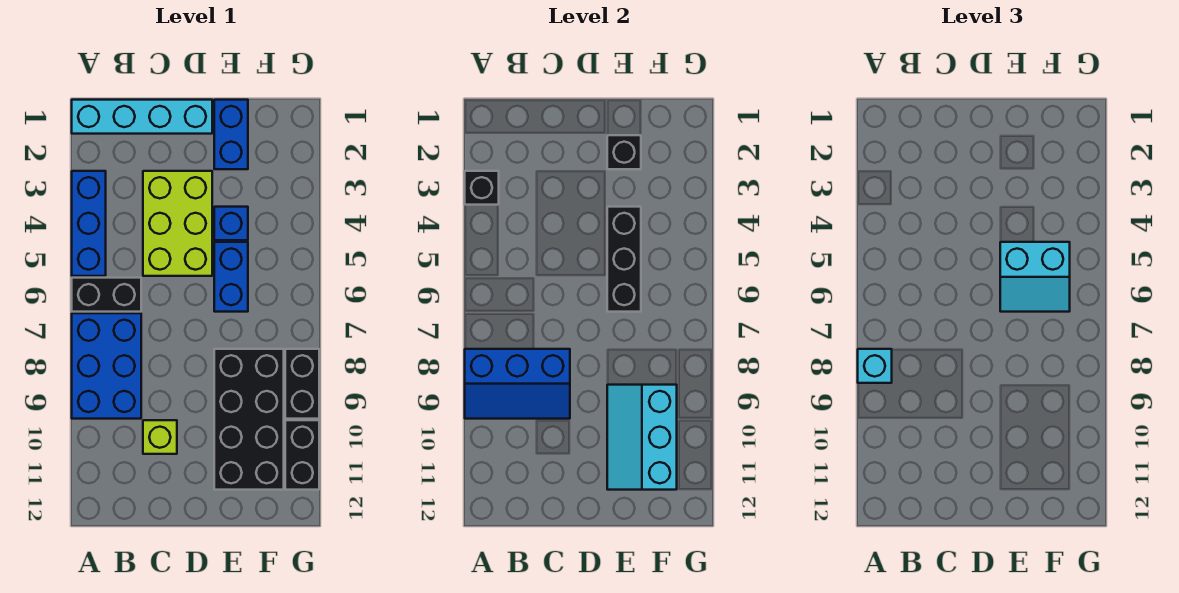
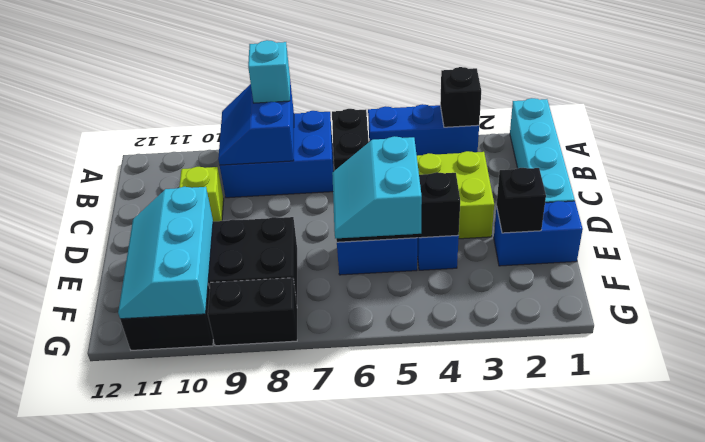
blue slope A8:C9 level 2 top 8 -> blue slope A8:B9 level 2 top 8
cyan slope E9:F11 level 2 top F -> cyan slope E10:G11 level 2 top 10

